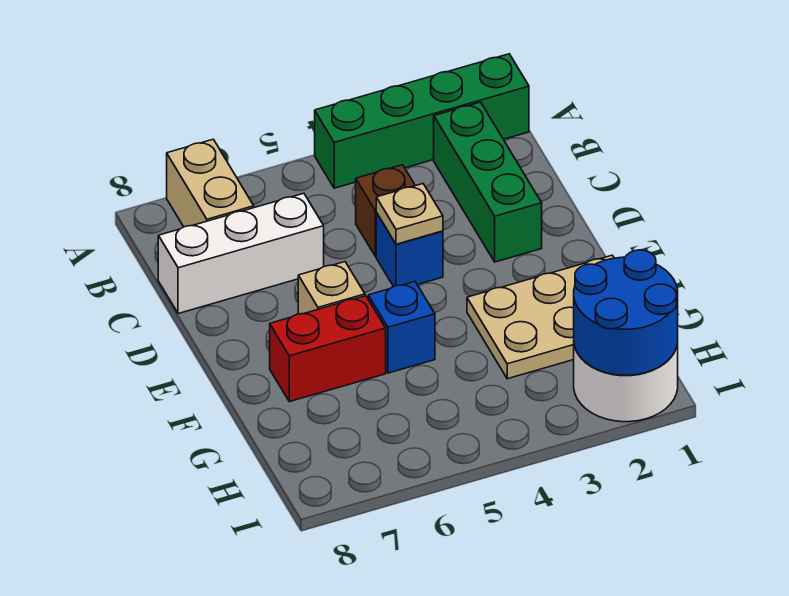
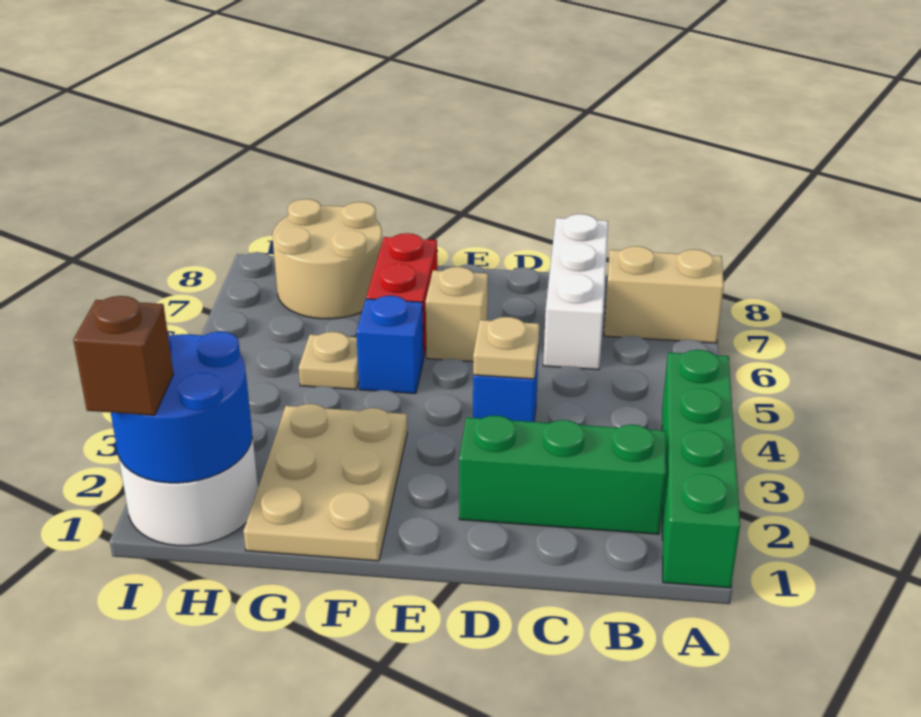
brown brick C4 level 1 -> brown brick I1 level 3
none -> tan plate G5 level 1
none -> tan round brick G7:H8 level 1

